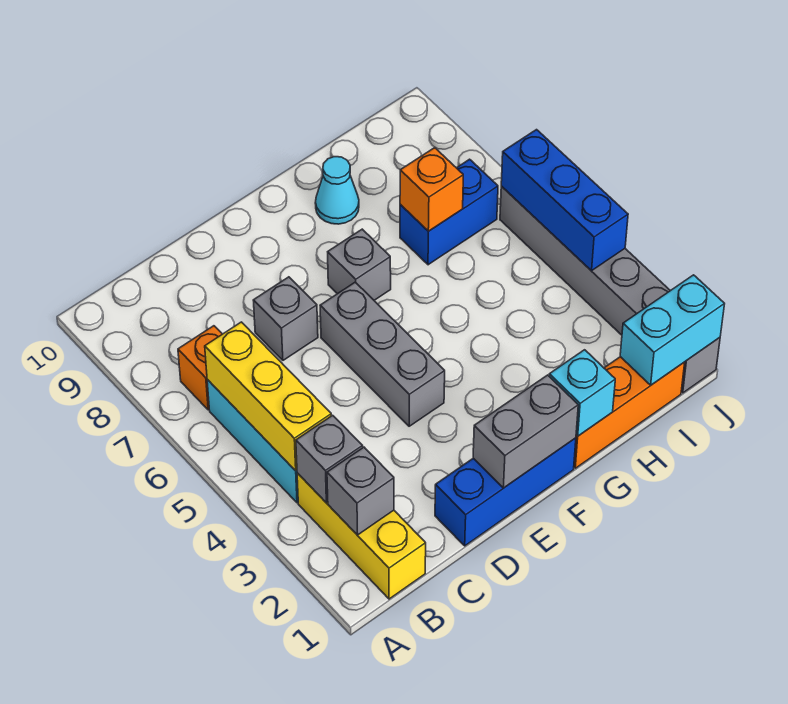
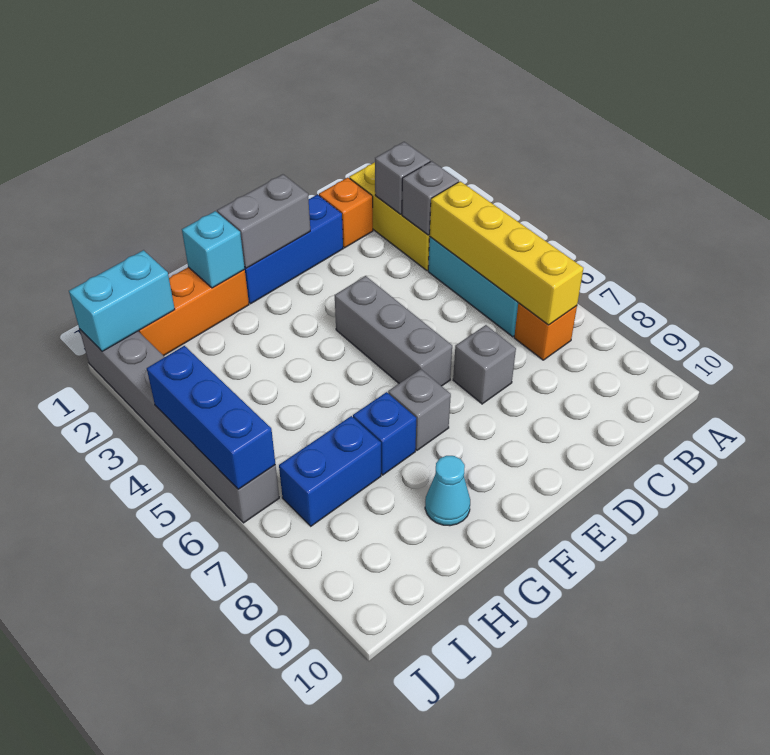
yellow brick B4:B6 level 2 -> yellow brick B4:B7 level 2
none -> blue brick G7 level 1
orange brick H7 level 2 -> orange brick C1 level 1

